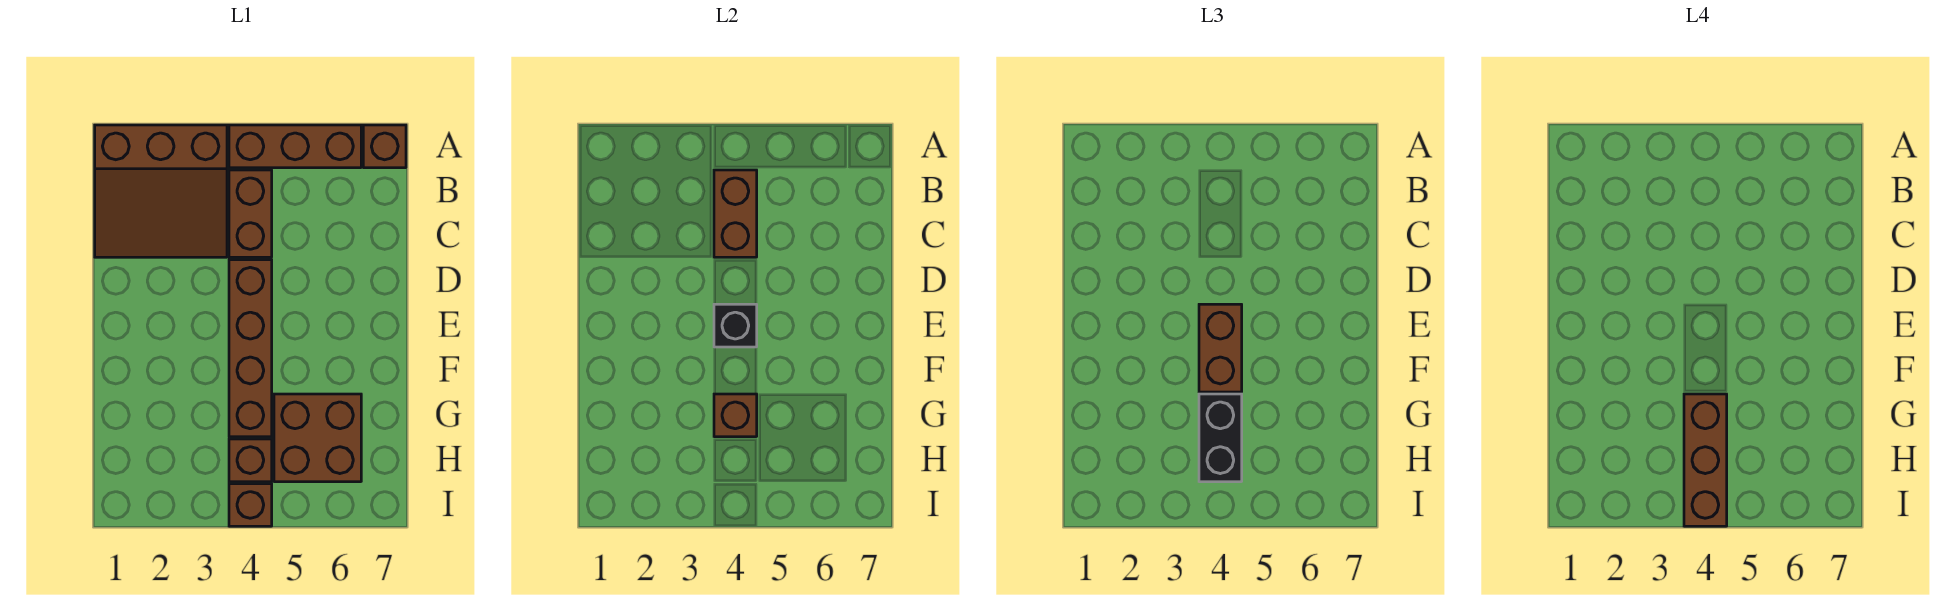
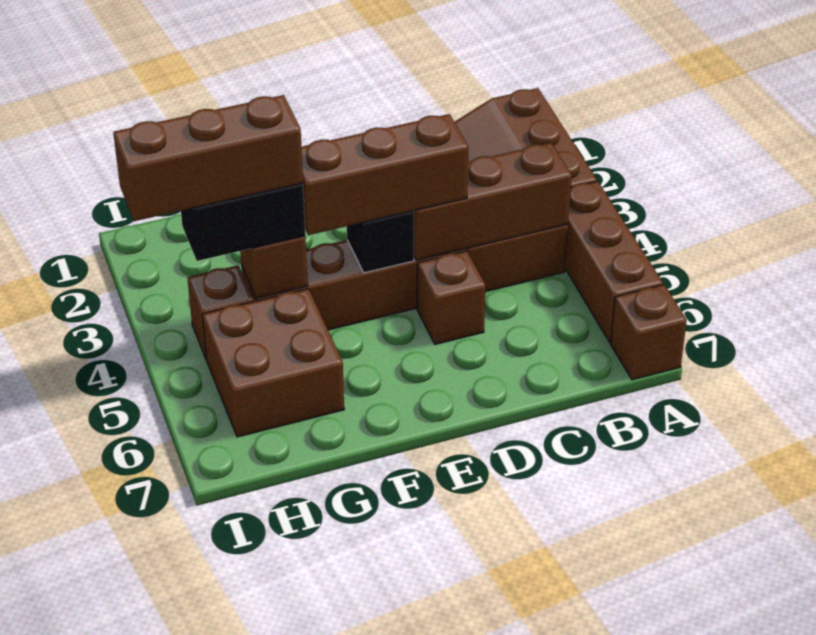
brown brick B4:C4 level 2 -> brown brick B4:D4 level 2
brown brick E4:F4 level 3 -> brown brick D4:F4 level 3
brown brick I4 level 1 -> brown brick D5 level 1

